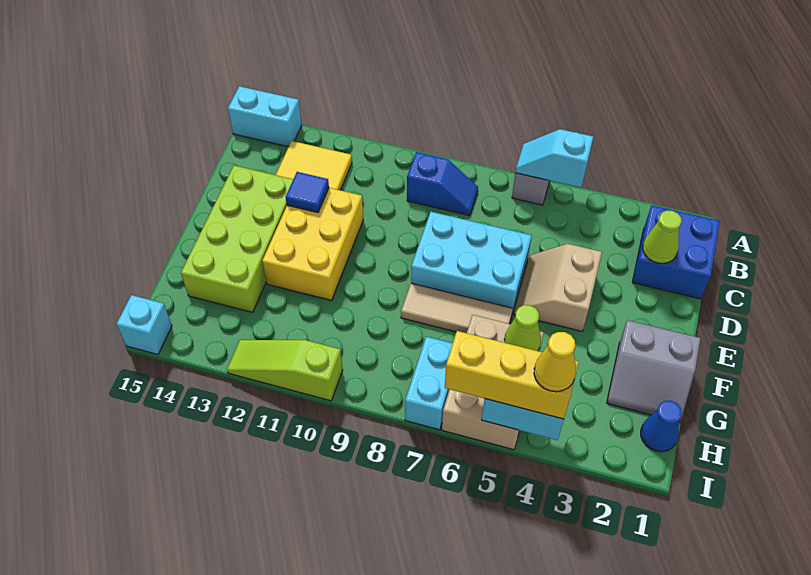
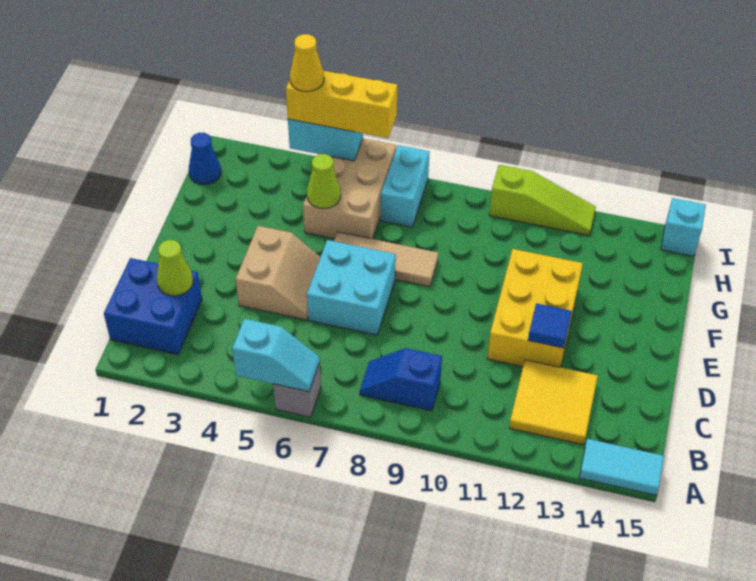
cyan brick A14:A15 level 1 -> cyan tile A14:A15 level 1
cyan brick D6:E8 level 1 -> cyan brick D6:E7 level 1
lime brick D13:G14 level 1 -> none
grey slope F1:G2 level 1 top F -> none

